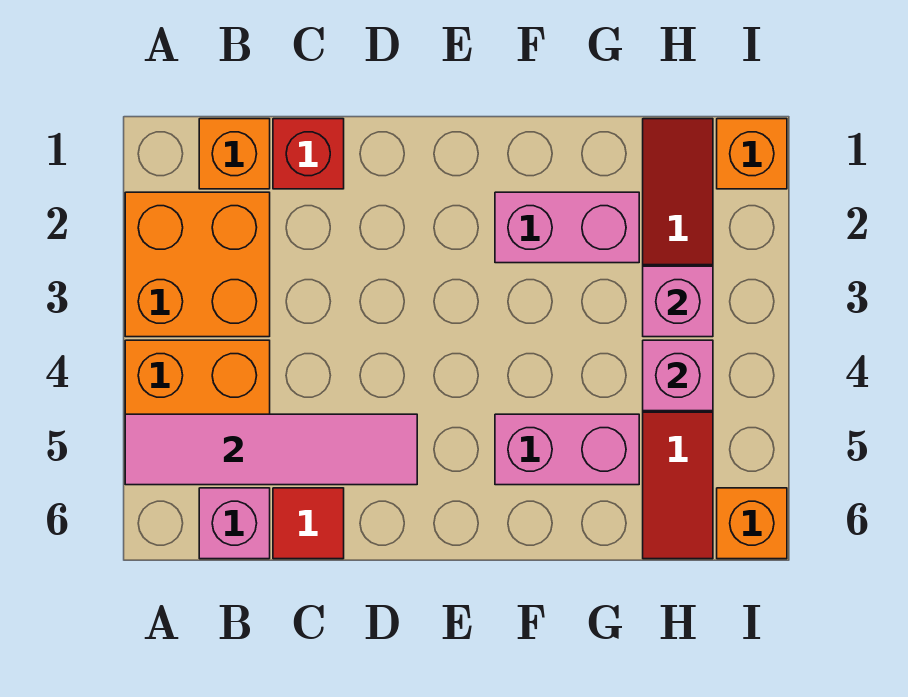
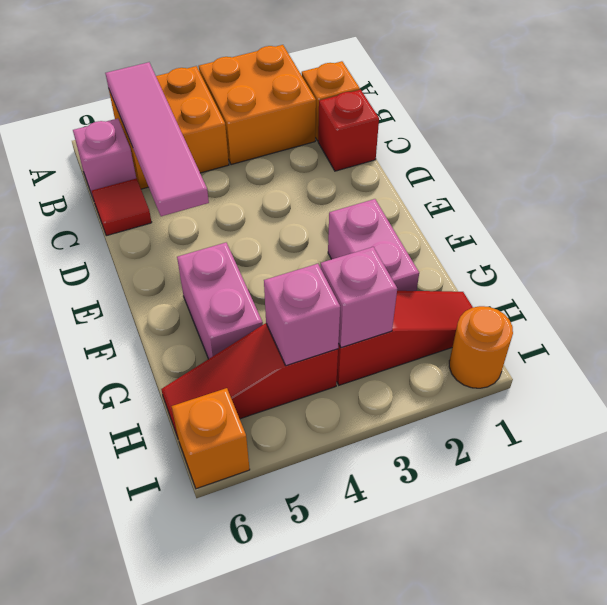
orange brick I1 level 1 -> orange round brick I1 level 1

